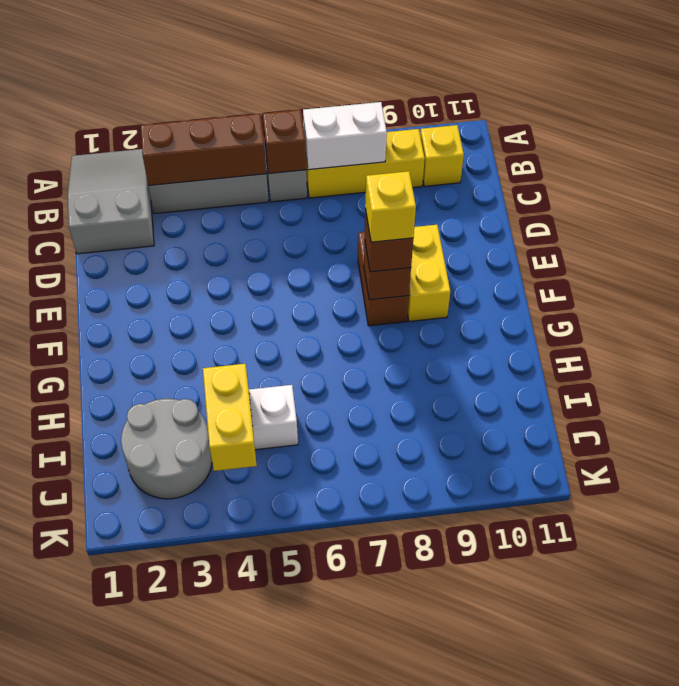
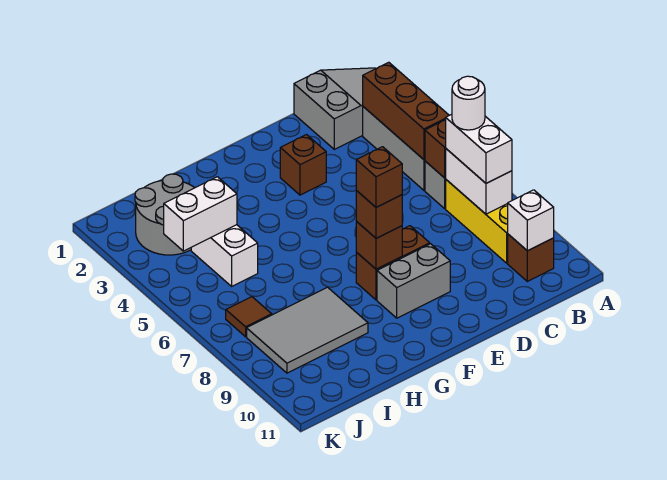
none -> white brick B7:B8 level 3
none -> white round brick B7 level 4
yellow brick B10 level 1 -> brown brick B10 level 1
none -> white brick B10 level 2
none -> brown brick E3 level 1
yellow brick E9:F9 level 1 -> grey brick E9:F9 level 1
yellow brick F8 level 4 -> brown brick F8 level 4
none -> grey tile H8:J9 level 1
yellow brick I4:J4 level 2 -> white brick I4:J4 level 2
none -> brown tile J7 level 1

